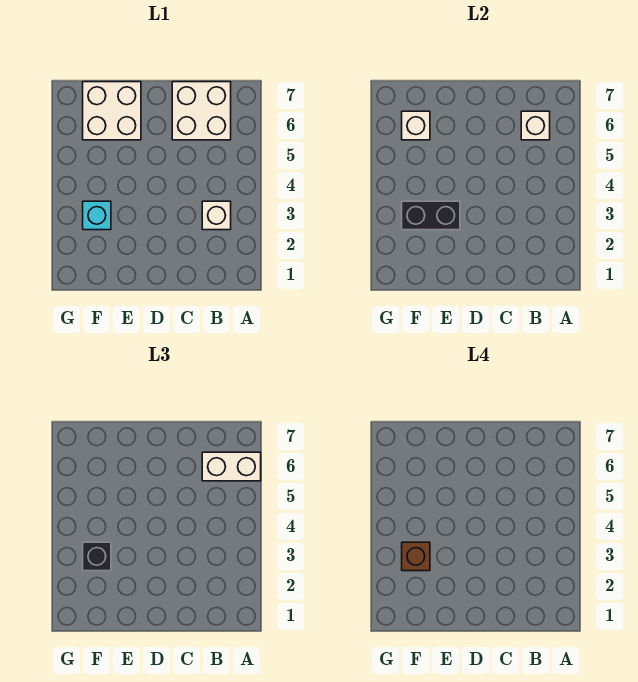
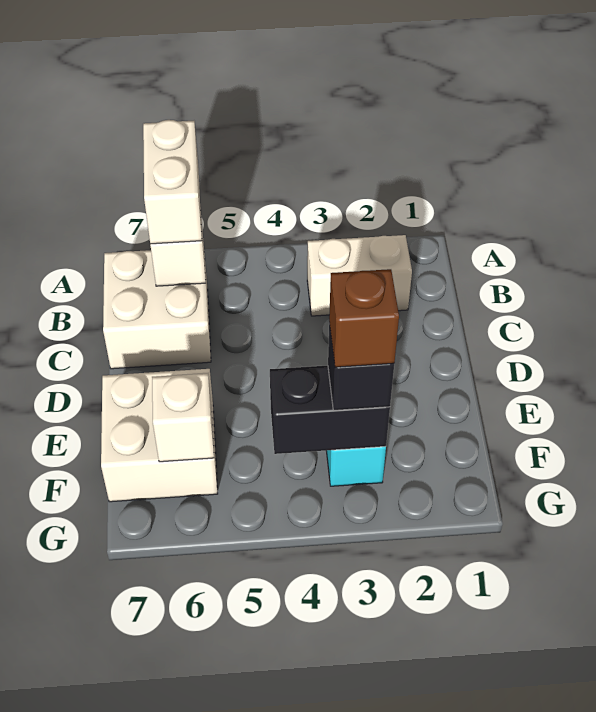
white brick B3 level 1 -> white brick B2:B3 level 1
black brick E3:F3 level 2 -> black brick F3:F4 level 2

